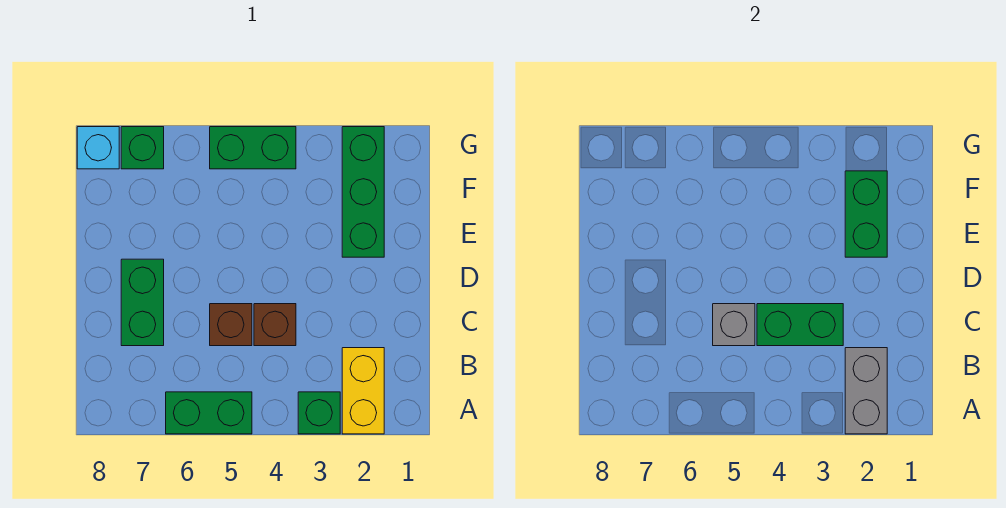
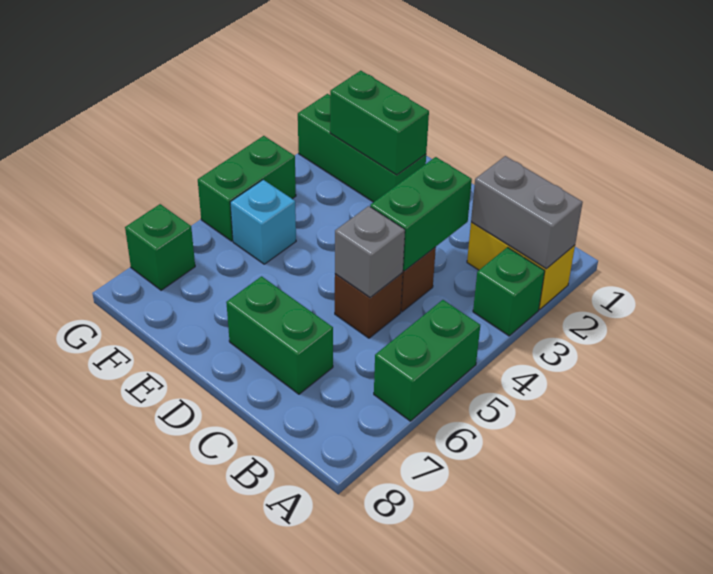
cyan brick G8 level 1 -> cyan brick F5 level 1

